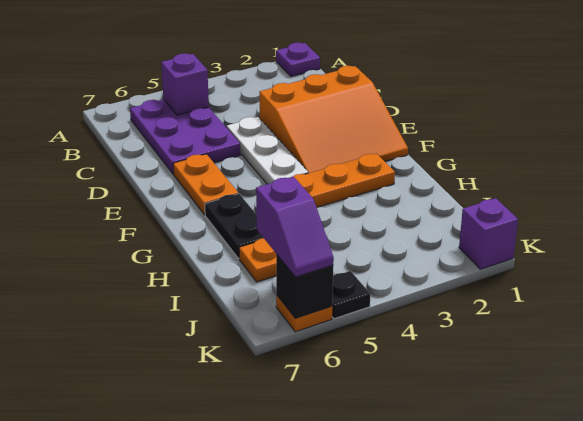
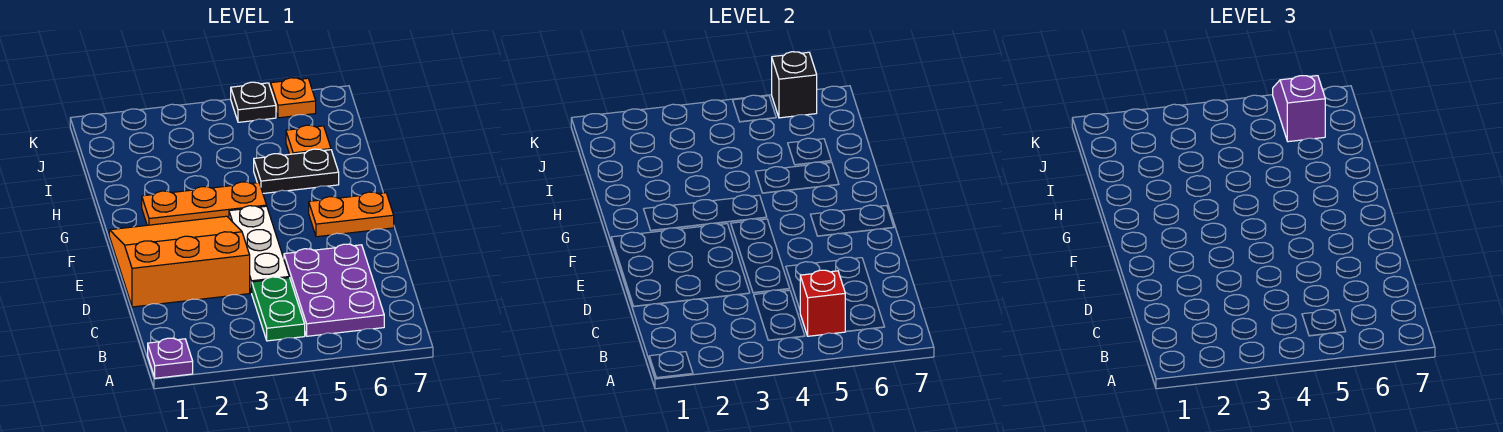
none -> green plate B4:C4 level 1
purple brick B5 level 2 -> red brick B5 level 2
orange plate E6:F6 level 1 -> orange plate F6:F7 level 1
black plate G6:H6 level 1 -> black plate H5:H6 level 1
purple brick K1 level 1 -> none

